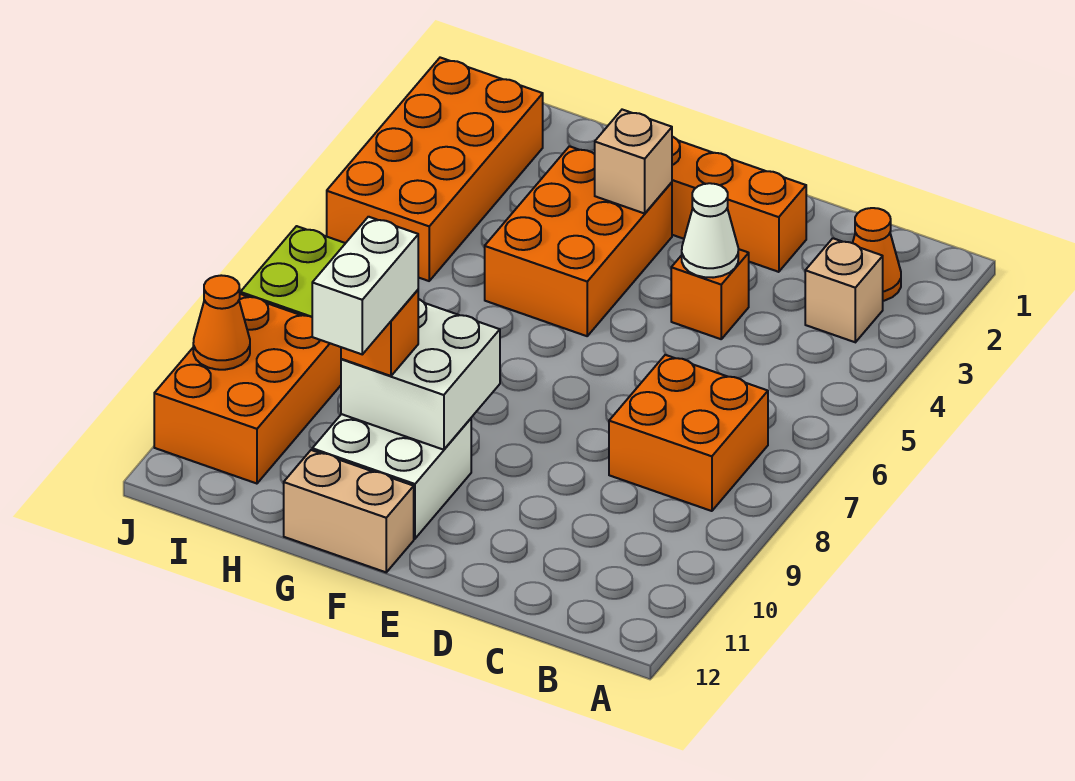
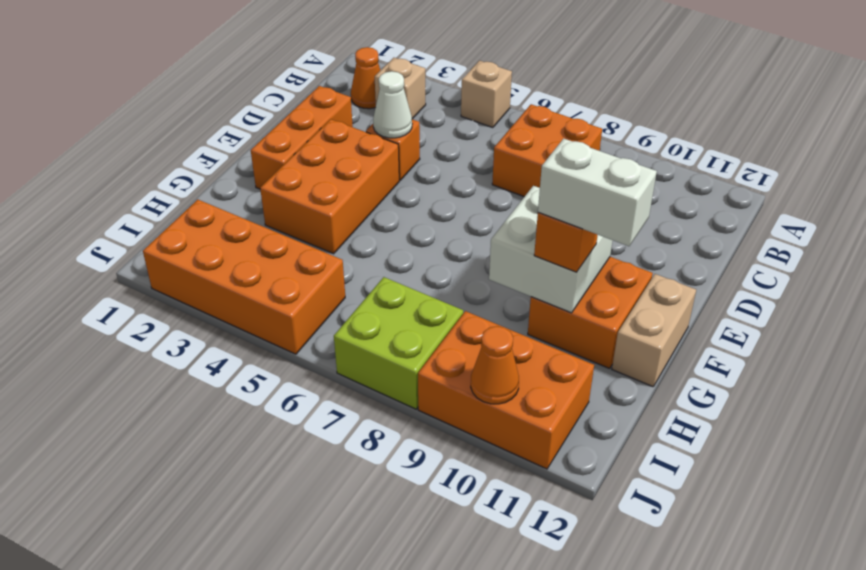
orange brick F3:G5 level 1 -> orange brick E3:G4 level 1
tan brick F3 level 2 -> tan brick A5 level 1
white brick F10:G11 level 1 -> orange brick F10:G11 level 1

